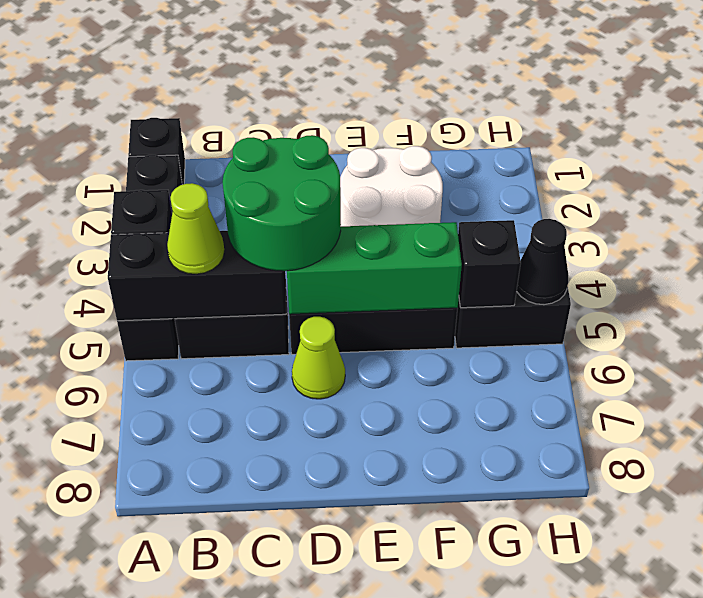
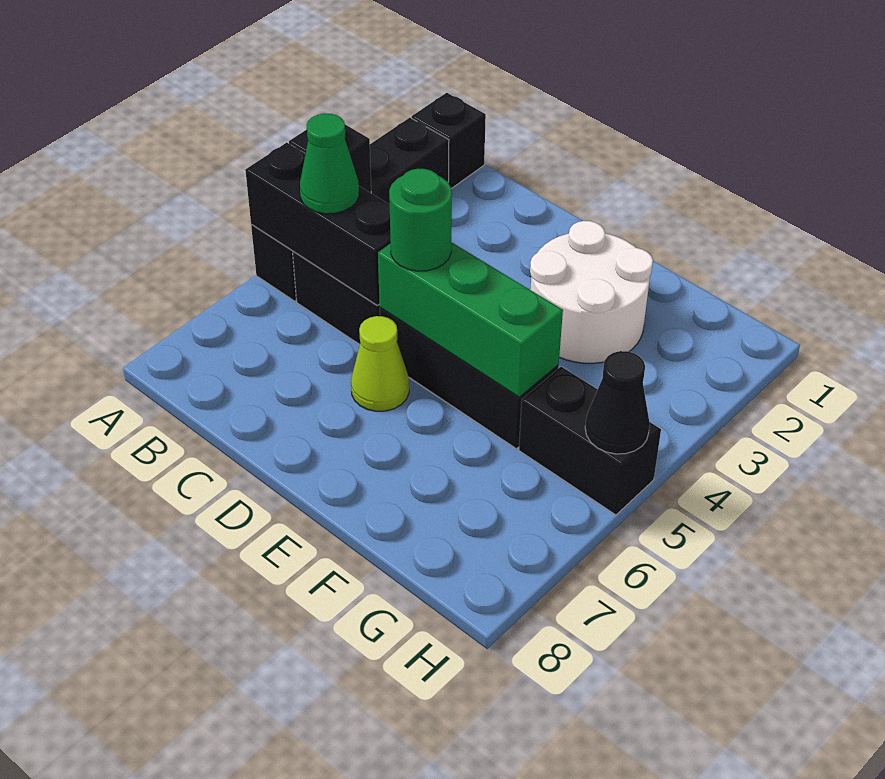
lime cone B5 level 3 -> green cone B5 level 3
green round brick C4:D5 level 3 -> green round brick D5 level 3
black brick G5 level 2 -> none

